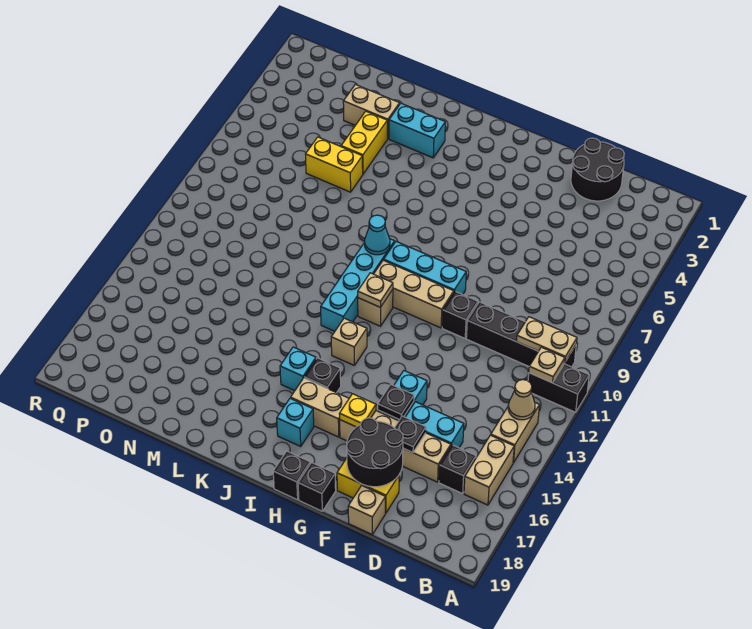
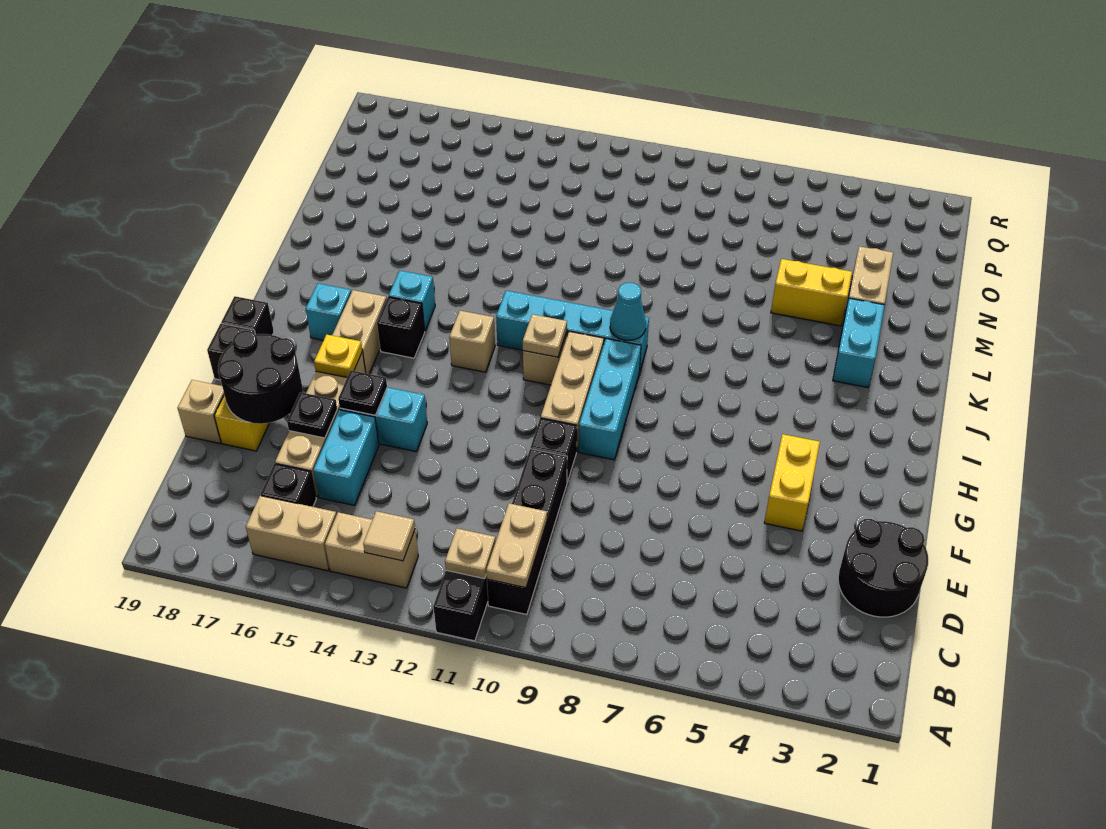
tan cone B13 level 2 -> tan tile B13 level 2
yellow brick M6:N6 level 1 -> yellow brick F4:G4 level 1

